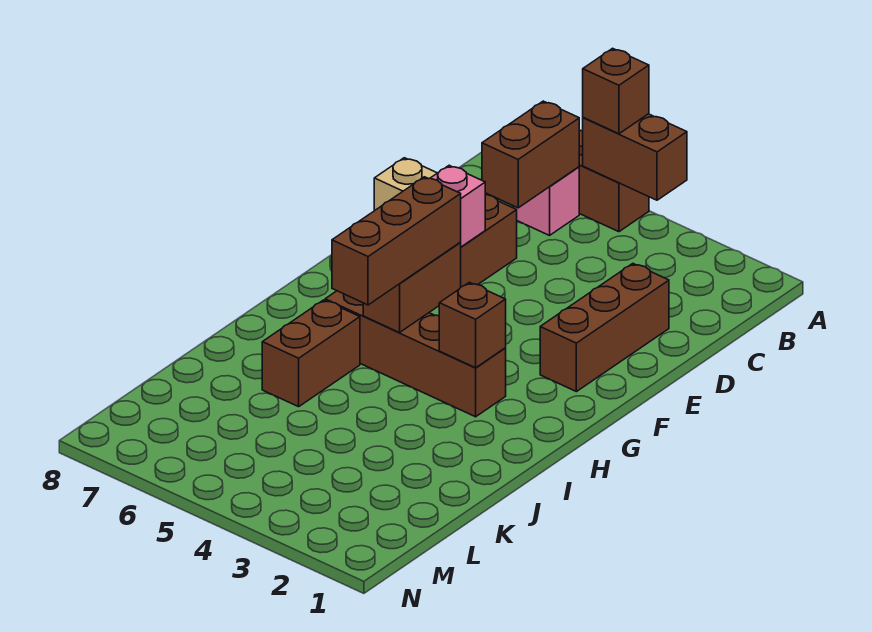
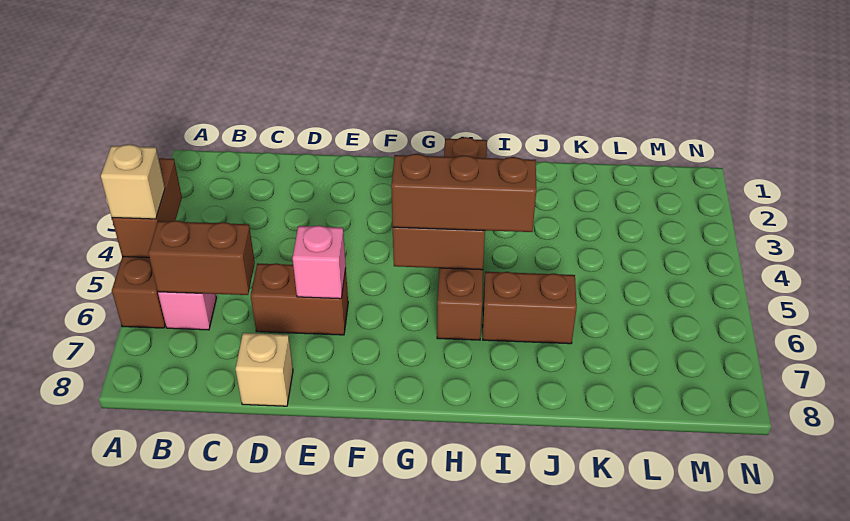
brown brick A5 level 3 -> tan brick A5 level 3
brown brick D2:F2 level 1 -> none

